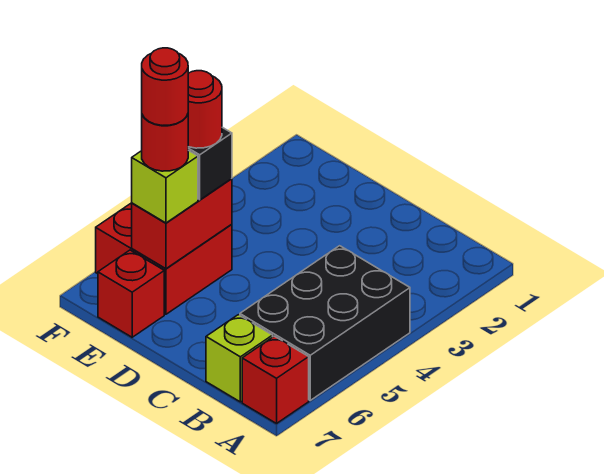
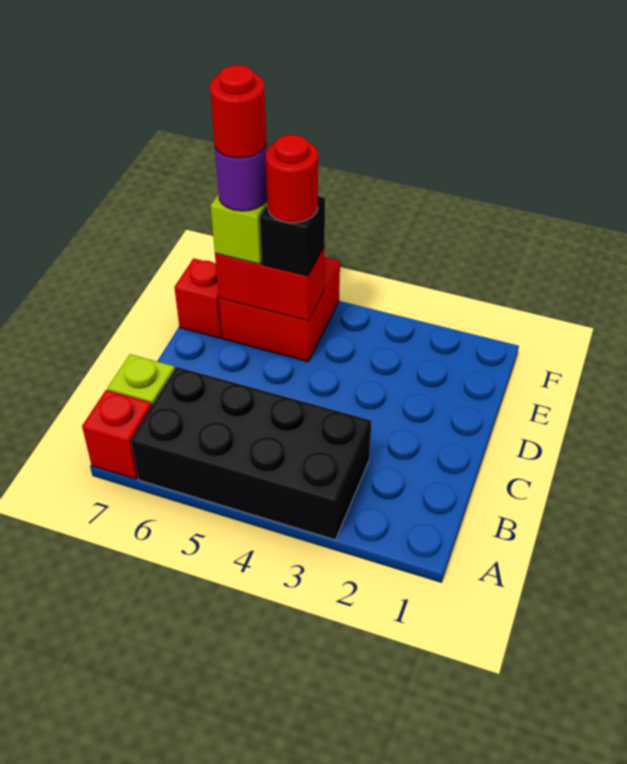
black brick A4:B6 level 1 -> black brick A3:B6 level 1
red round brick E6 level 4 -> purple round brick E6 level 4

